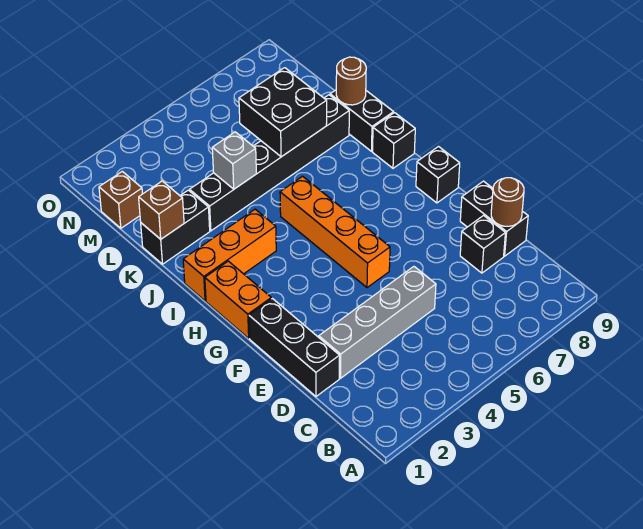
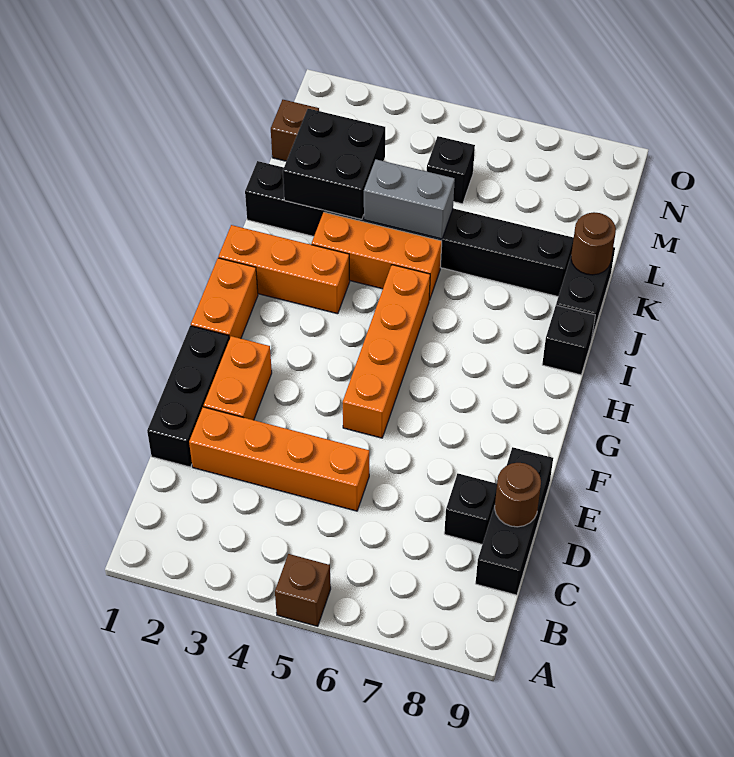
grey brick D2:D5 level 1 -> orange brick D2:D5 level 1
black brick D9:E9 level 1 -> black brick C9:E9 level 1
none -> orange brick E2:F2 level 1
black brick G9 level 1 -> black brick M5 level 1
none -> orange brick J3:J5 level 1
brown brick K1 level 2 -> brown brick A5 level 1
grey brick K4 level 2 -> grey brick K4:K5 level 2
black brick K6:L7 level 2 -> black brick K2:L3 level 2

